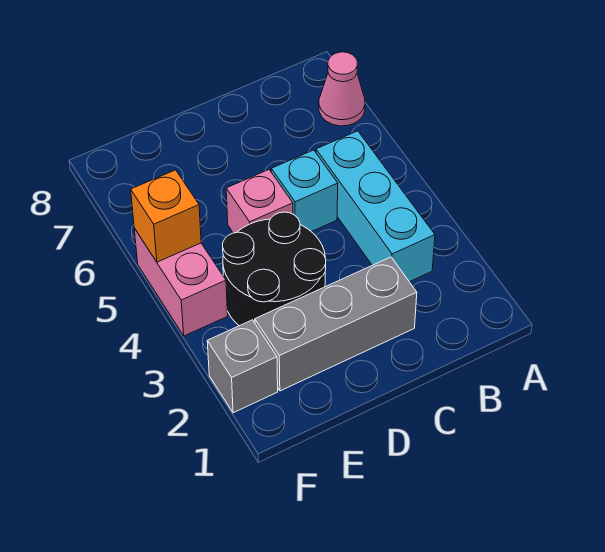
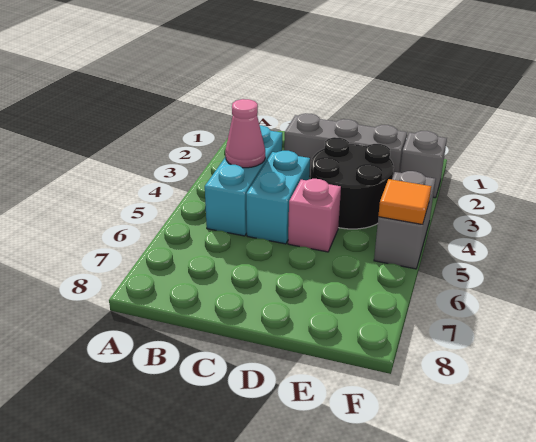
pink cone A7 level 1 -> pink cone B4 level 2
cyan brick C5 level 1 -> cyan brick C4:C5 level 1
pink brick F4:F5 level 1 -> grey brick F4:F5 level 1
orange brick F5 level 2 -> orange tile F5 level 2

